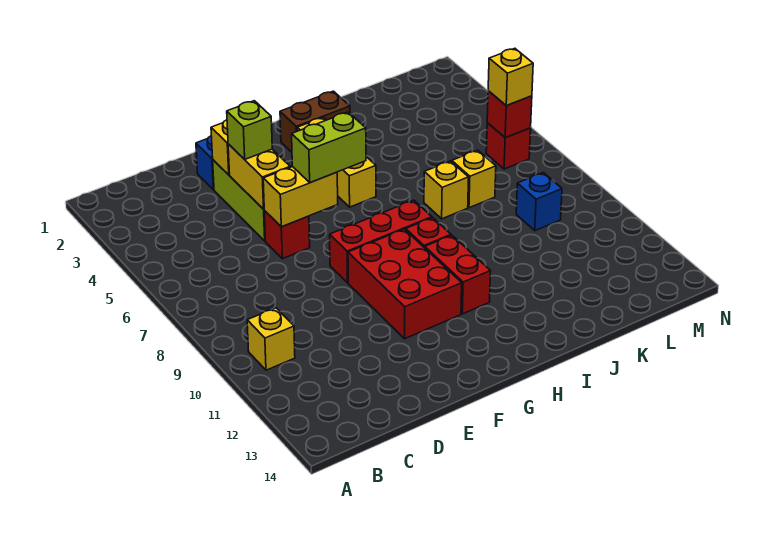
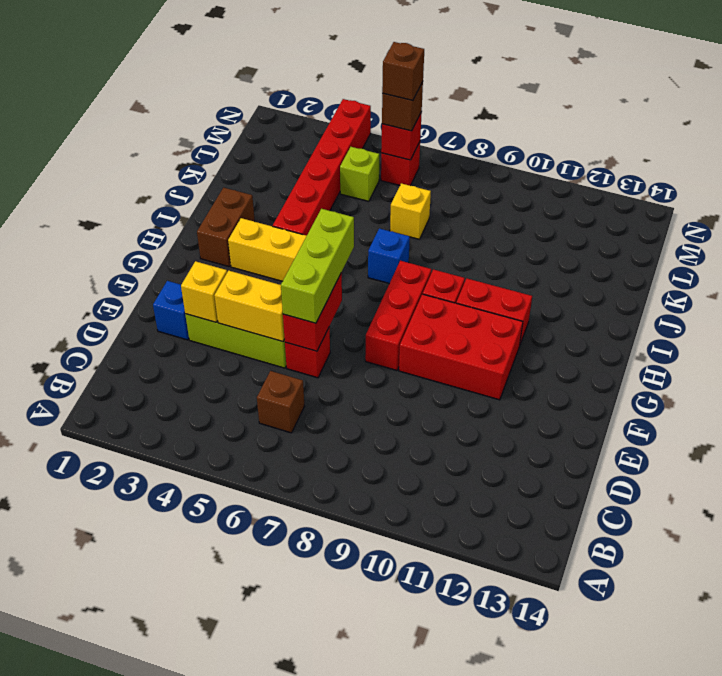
yellow brick B10 level 1 -> none
none -> brown brick C6 level 1
lime brick E4 level 3 -> lime brick L5 level 1
yellow brick E6:F6 level 2 -> red brick E6:F6 level 2
lime brick F6:G6 level 3 -> lime brick E6:G6 level 3
none -> red brick I4:N4 level 1
yellow brick J7 level 1 -> none
blue brick L9 level 1 -> blue brick I7 level 1
yellow brick M6 level 3 -> brown brick M6 level 3
none -> brown brick M6 level 4

